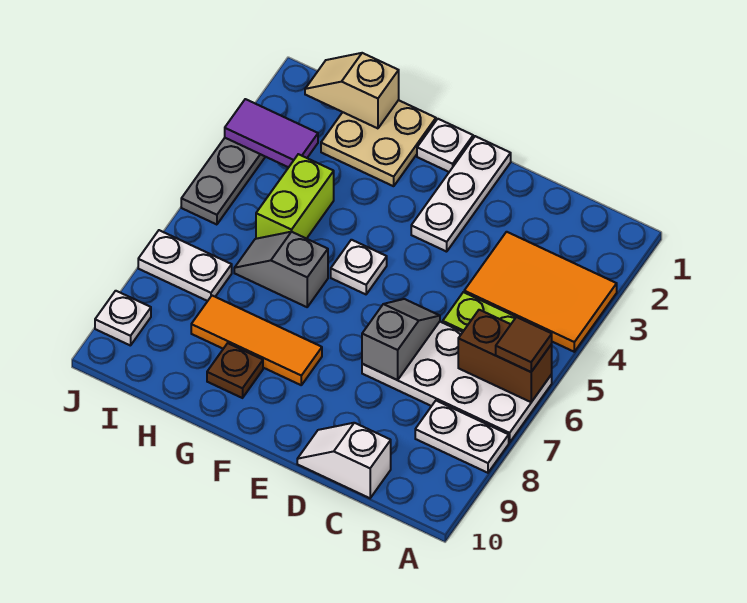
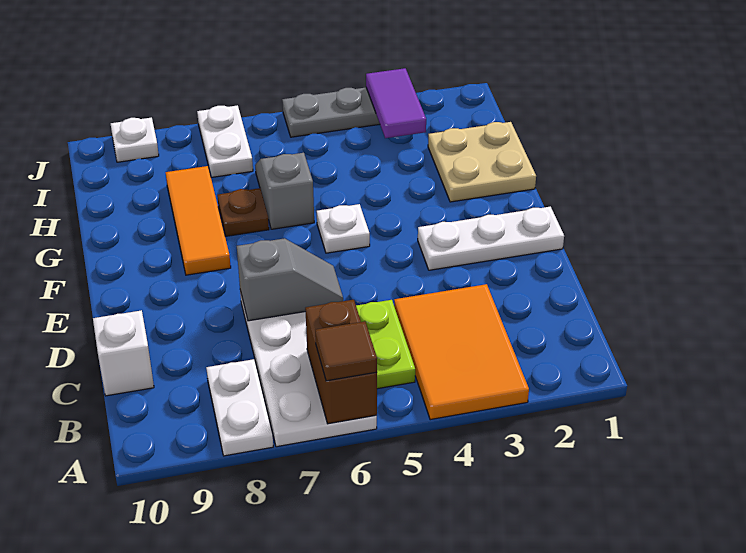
white plate F1 level 1 -> none
brown plate G9 level 1 -> brown plate G7 level 1
tan slope H1:I1 level 2 top H -> none
lime brick H4:H5 level 1 -> none

